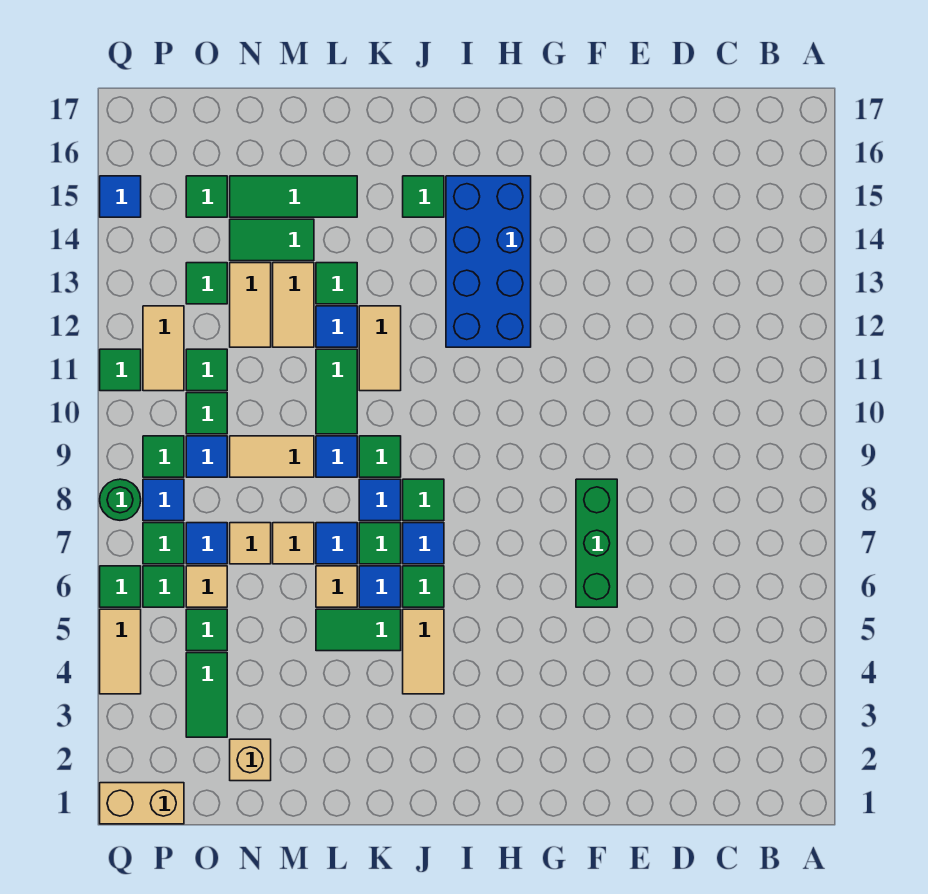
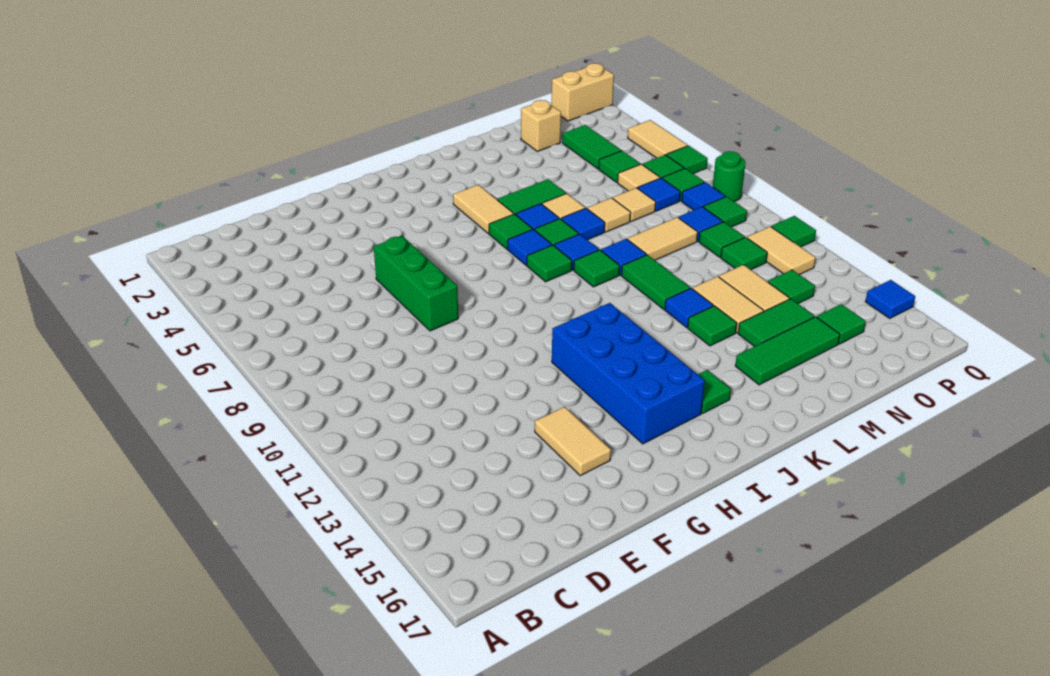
tan tile K11:K12 level 1 -> tan tile F14:F15 level 1

